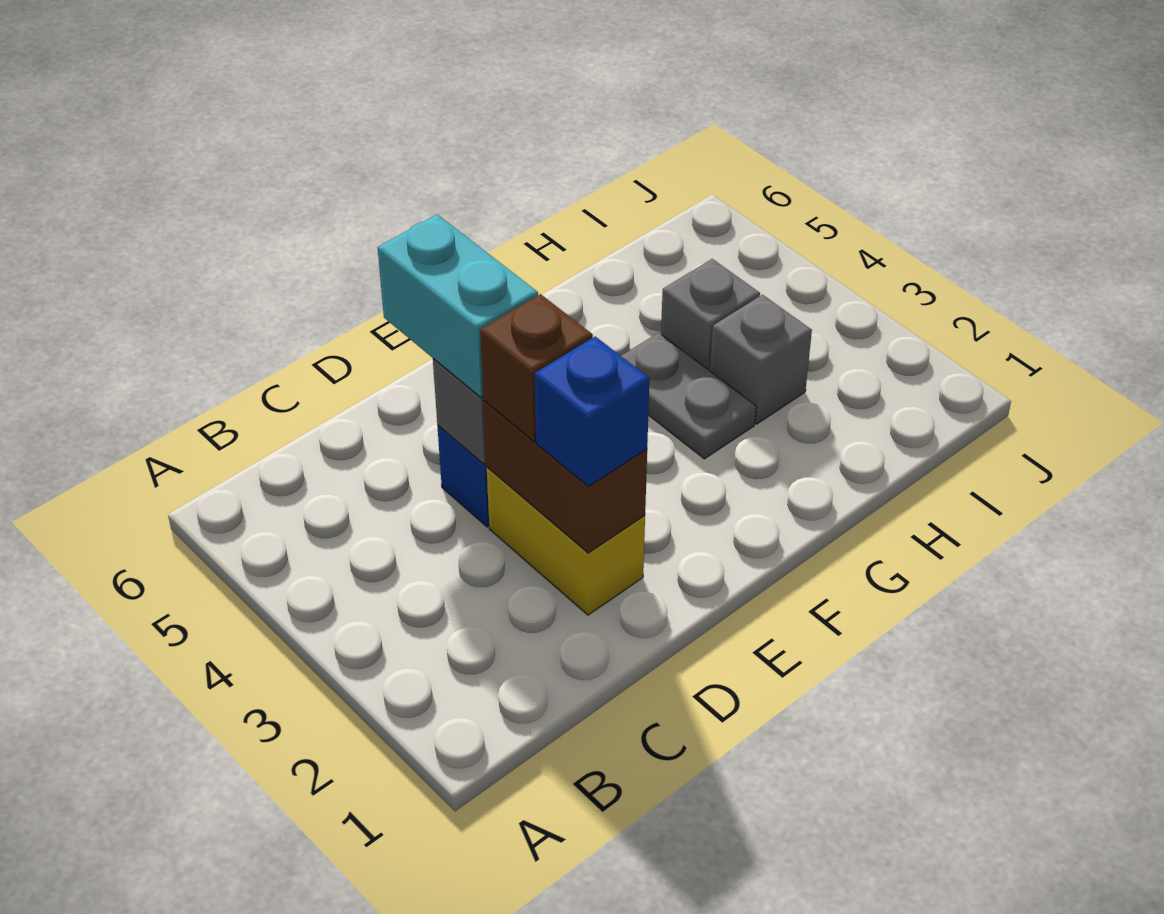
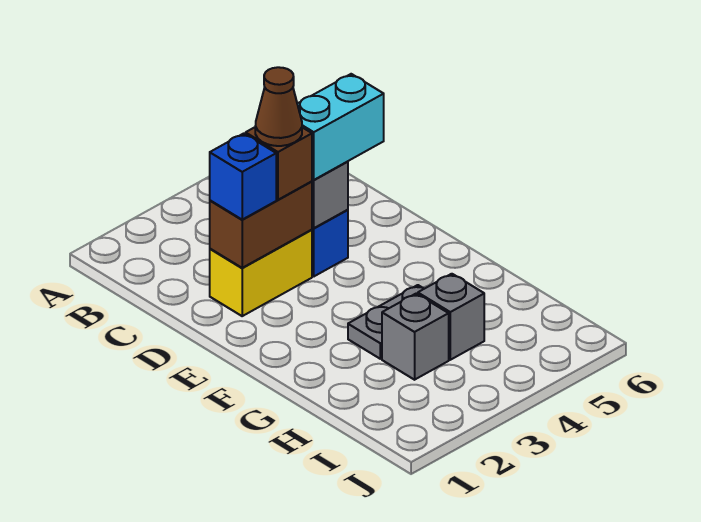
none -> brown cone D3 level 4

